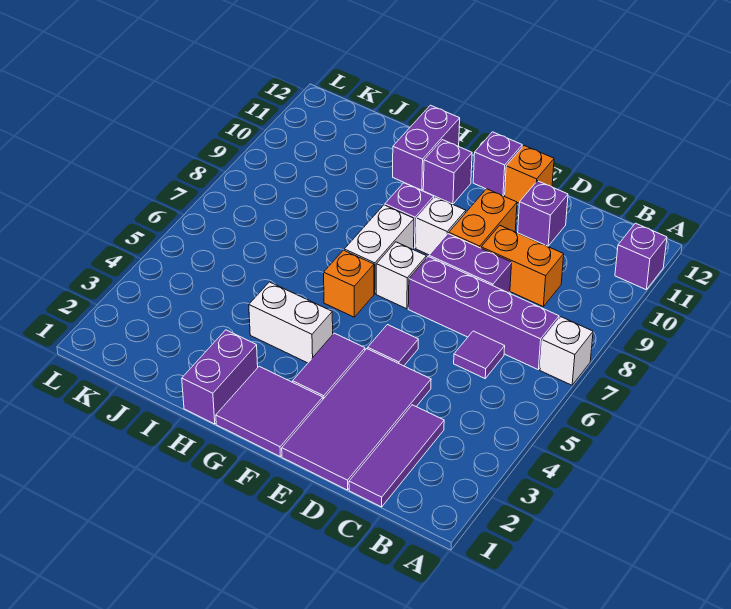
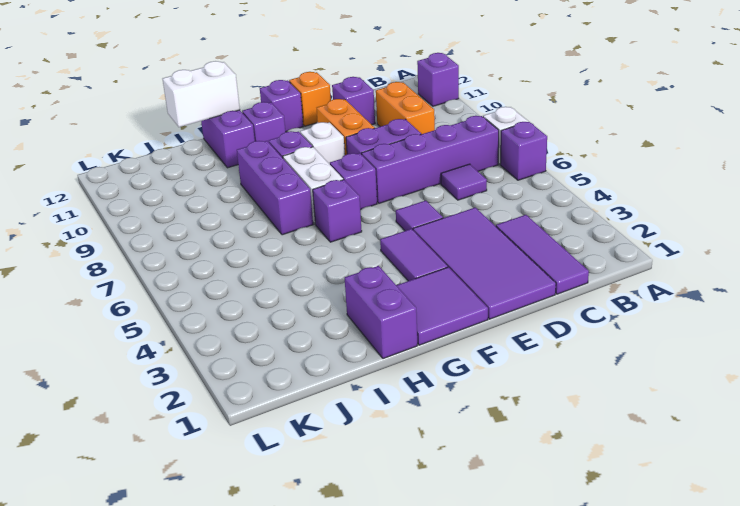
none -> purple brick A6 level 1
orange brick C9:D9 level 1 -> orange brick C9:C10 level 1
white brick F7 level 1 -> purple brick F7 level 1
white brick G4:H4 level 1 -> white brick H12:I12 level 2
orange brick G6 level 1 -> purple brick G6 level 1
none -> purple brick H7:H9 level 1

